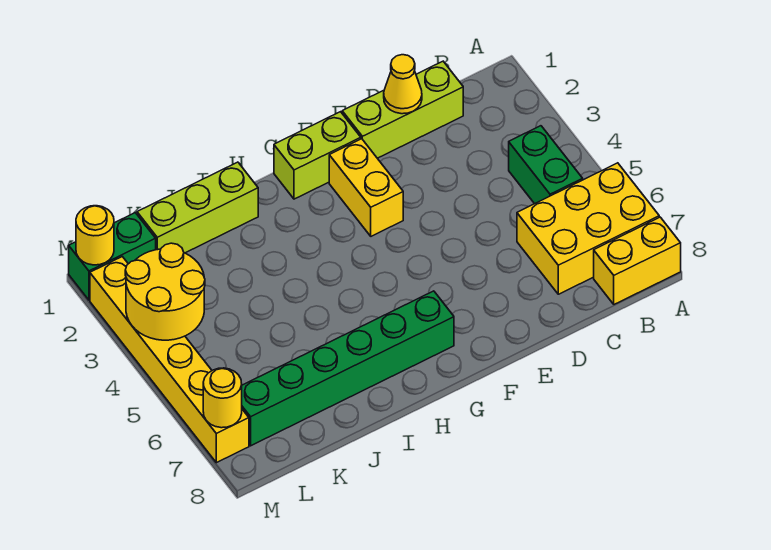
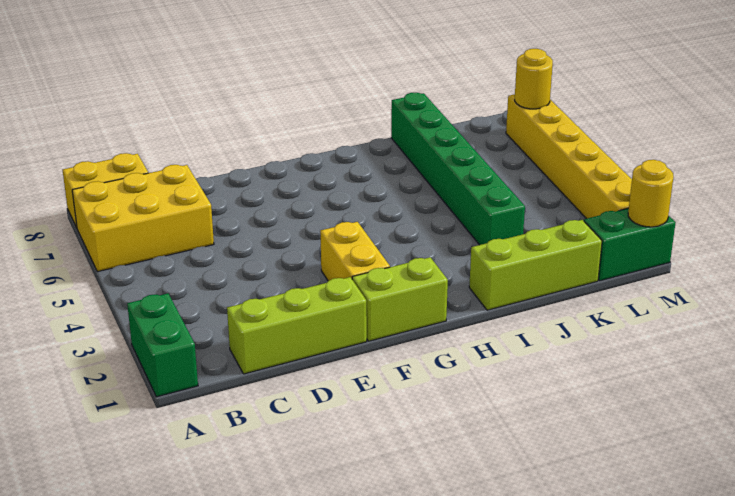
green brick B4:B5 level 1 -> green brick A1:A2 level 1
yellow cone D1 level 2 -> none
green brick G7:L7 level 1 -> green brick J3:J8 level 1
yellow round brick L3:M4 level 2 -> none

